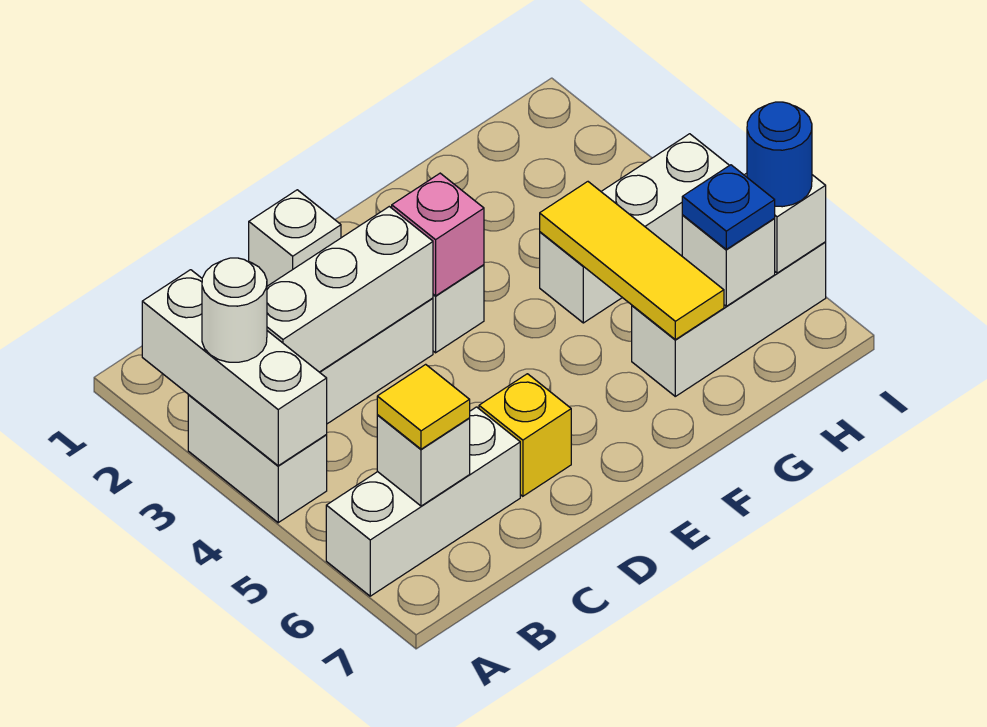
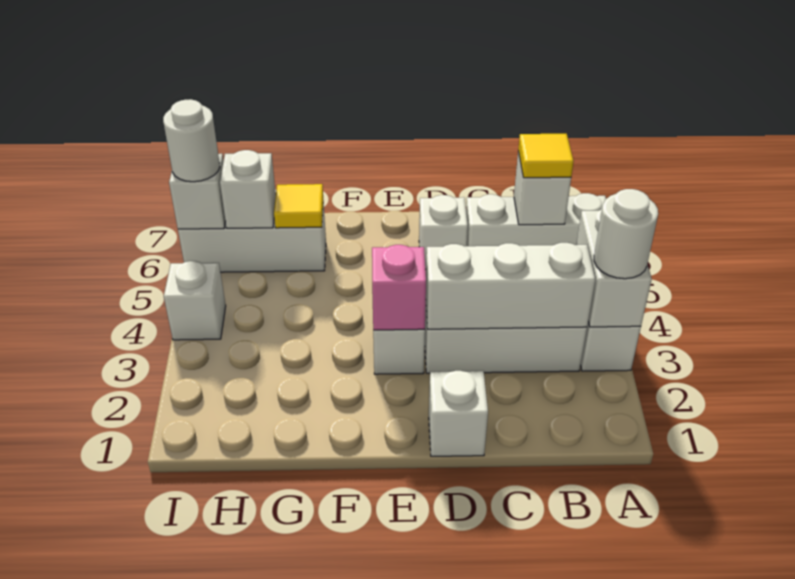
white brick A2:A4 level 2 -> white brick A3:A4 level 2
yellow brick D6 level 1 -> white brick D6 level 1
white brick G4:I4 level 1 -> white brick I4 level 1
yellow tile G4:G6 level 2 -> yellow tile G6 level 2
blue plate H6 level 3 -> none
blue round brick I6 level 3 -> white round brick I6 level 3

